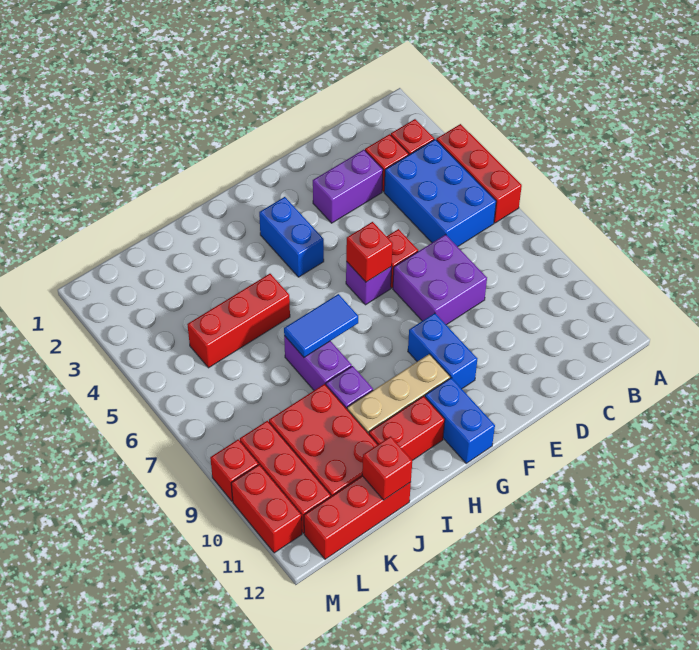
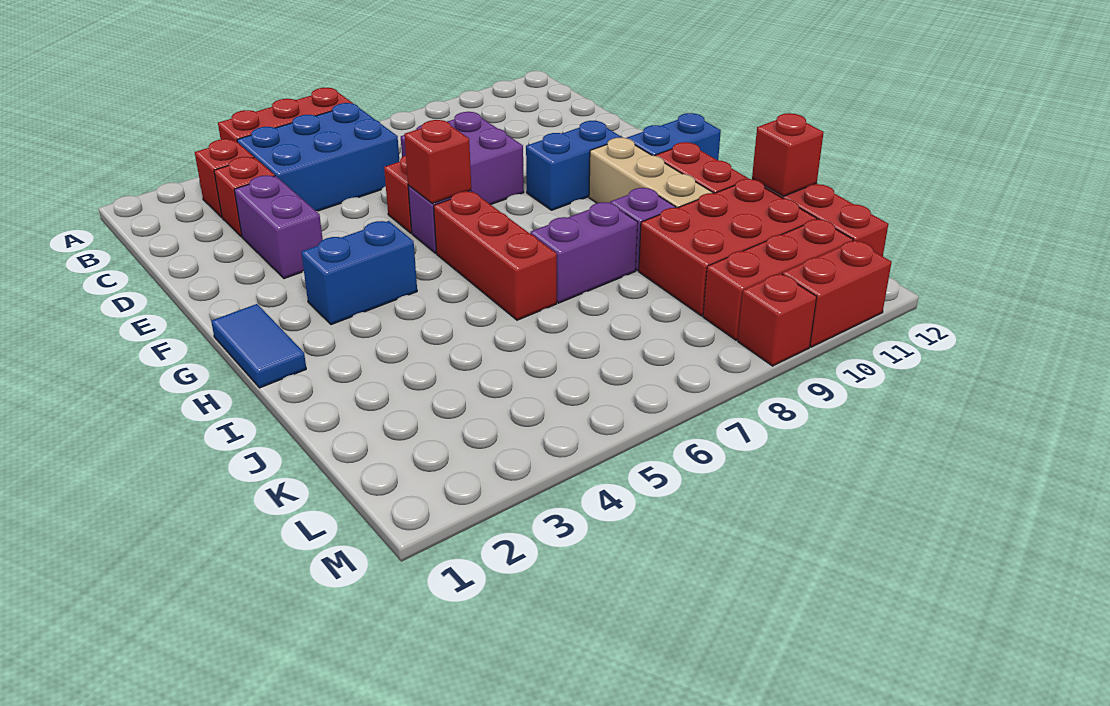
blue tile H7:I7 level 2 -> blue tile G1:H1 level 1
red brick I5:K5 level 1 -> red brick G6:I6 level 1

